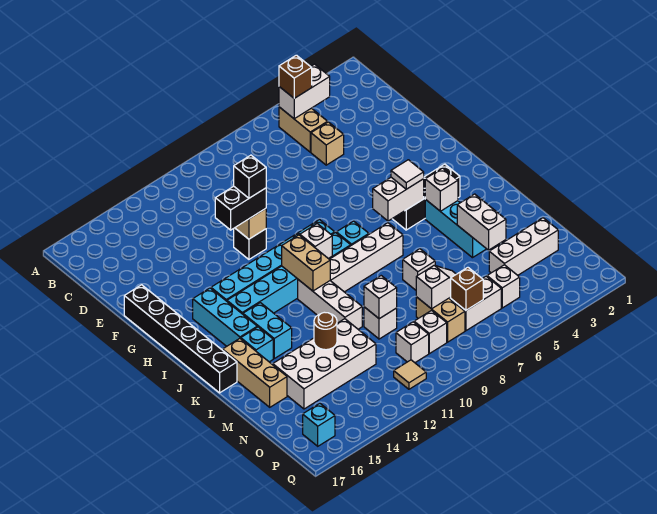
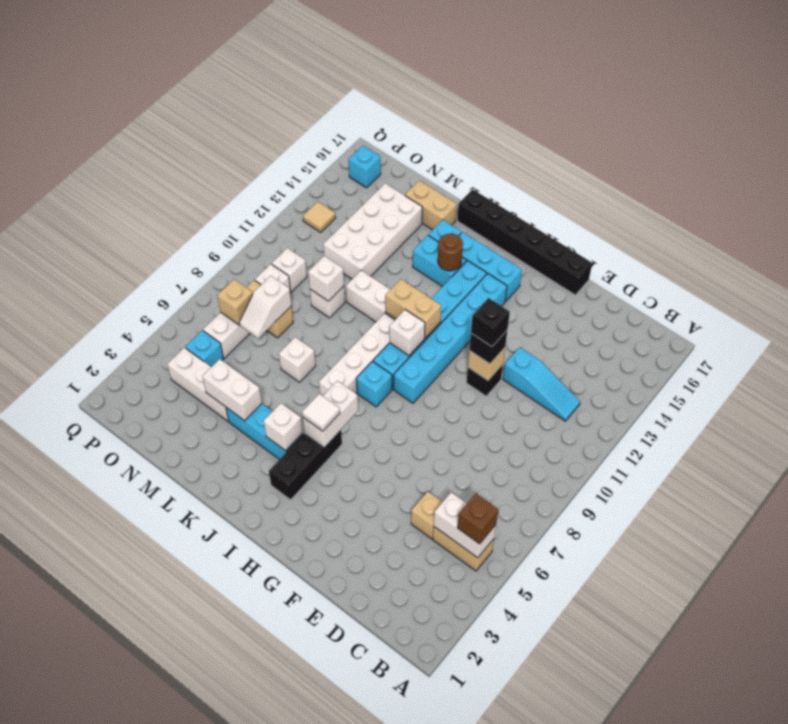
white brick B4:B5 level 2 -> white brick B5:C5 level 2
none -> cyan slope C12:E12 level 1 top E
black brick F11:F12 level 3 -> black brick F11 level 3
tan brick K16:M16 level 1 -> tan brick L16:M16 level 1
brown round brick M13 level 2 -> brown round brick J14 level 2
white brick N2:N4 level 1 -> white brick M4:O4 level 1
white brick O5 level 1 -> cyan brick O5 level 1
brown brick O7 level 2 -> tan brick O7 level 2
tan tile P11 level 1 -> tan tile P13 level 1

